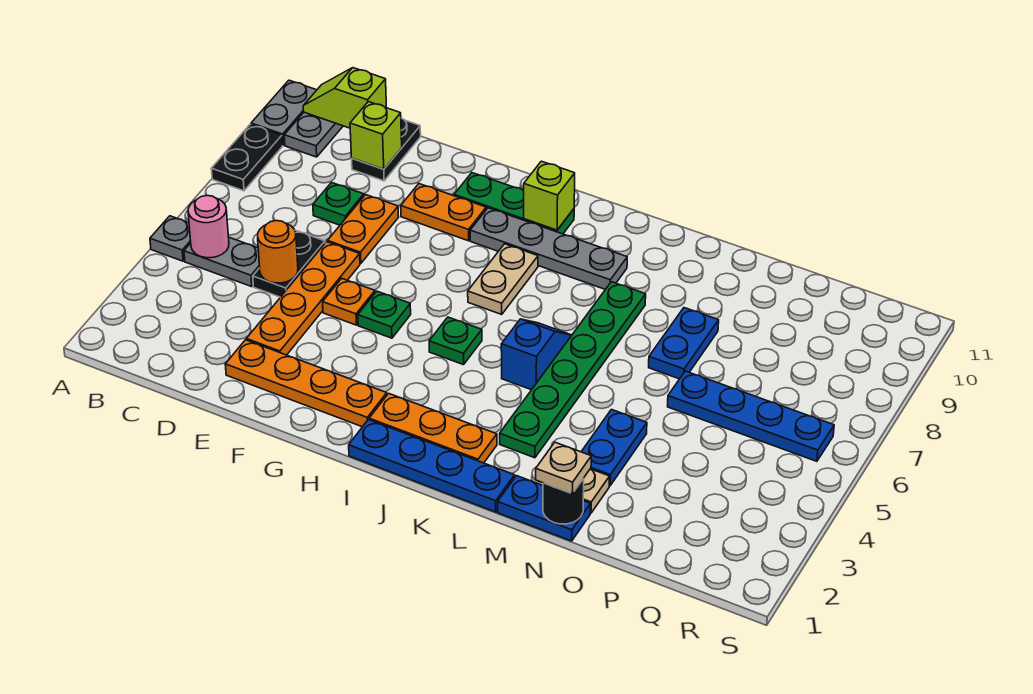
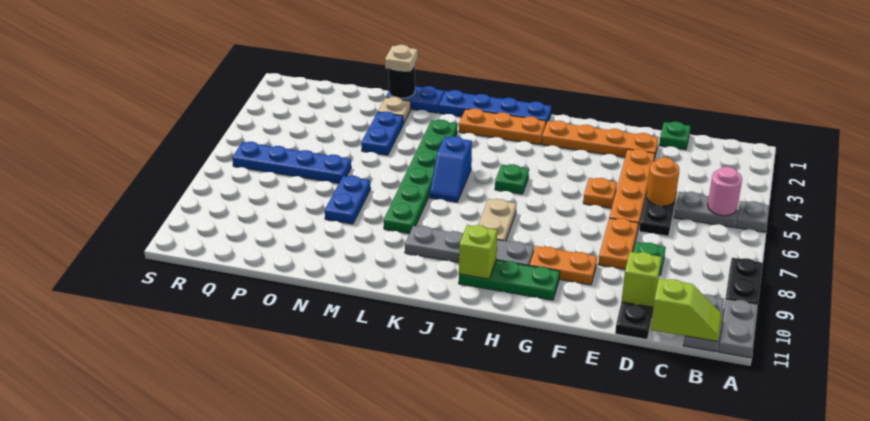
green plate G5 level 1 -> green plate D1 level 1

